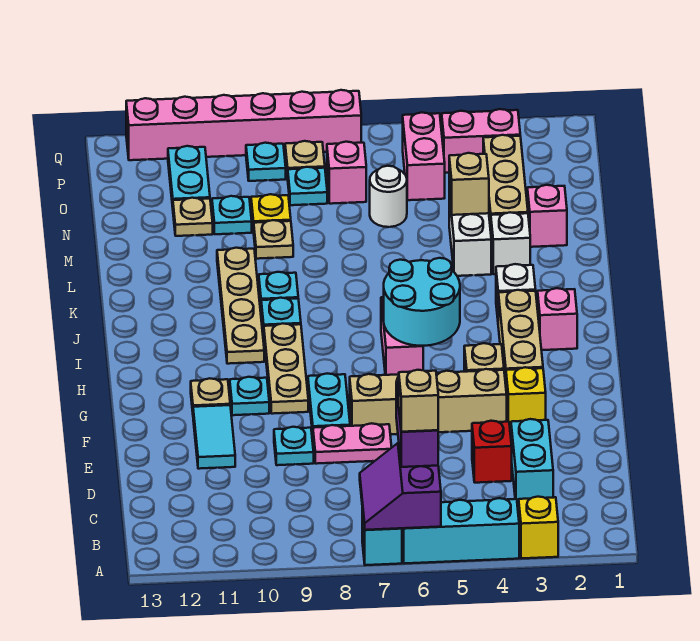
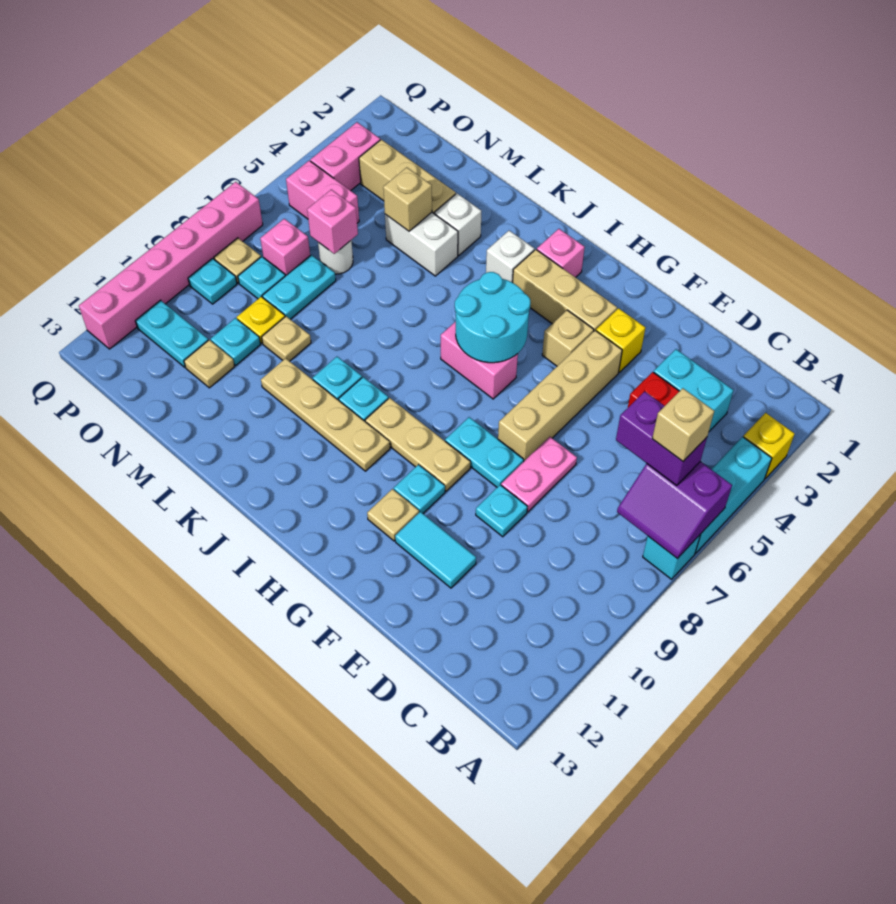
pink brick M2 level 1 -> pink brick N6 level 2
none -> cyan plate N7:N8 level 1

